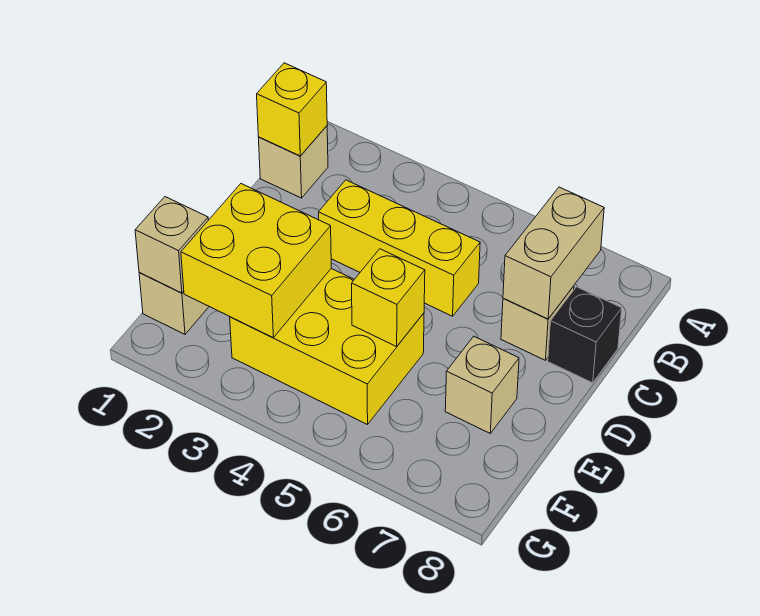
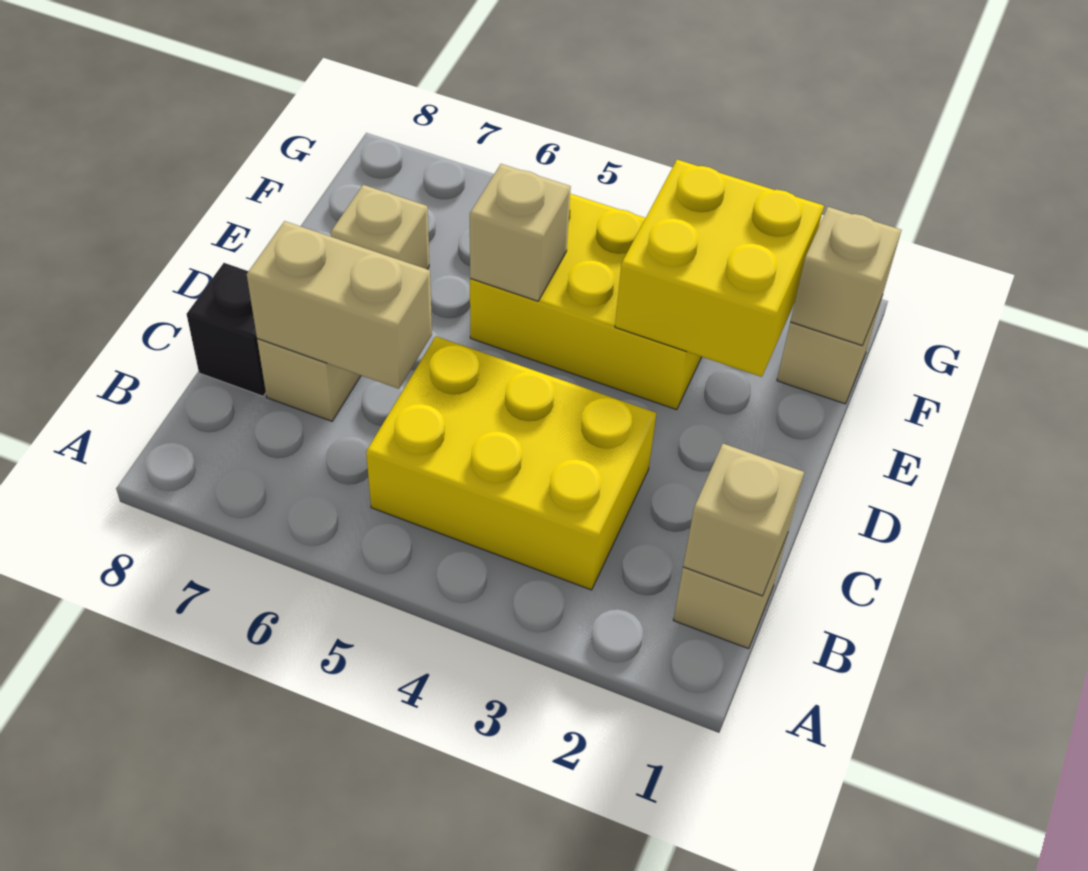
yellow brick B1 level 2 -> tan brick B1 level 2
tan brick B7:C7 level 2 -> tan brick C6:C7 level 2
yellow brick C3:C5 level 1 -> yellow brick B3:C5 level 1
yellow brick E5 level 2 -> tan brick E5 level 2

